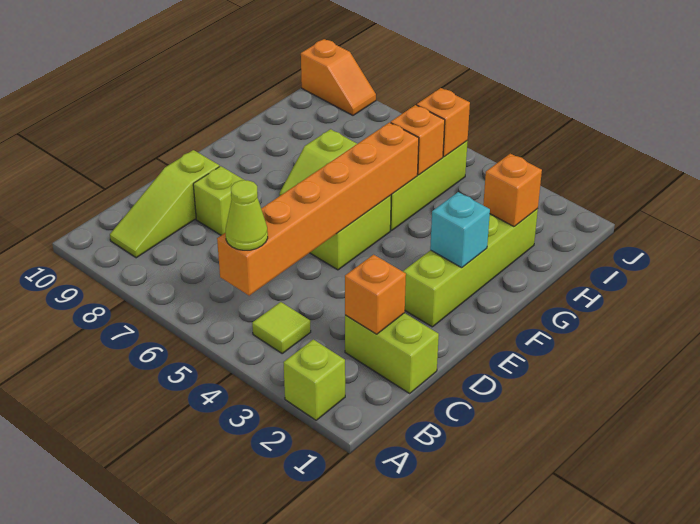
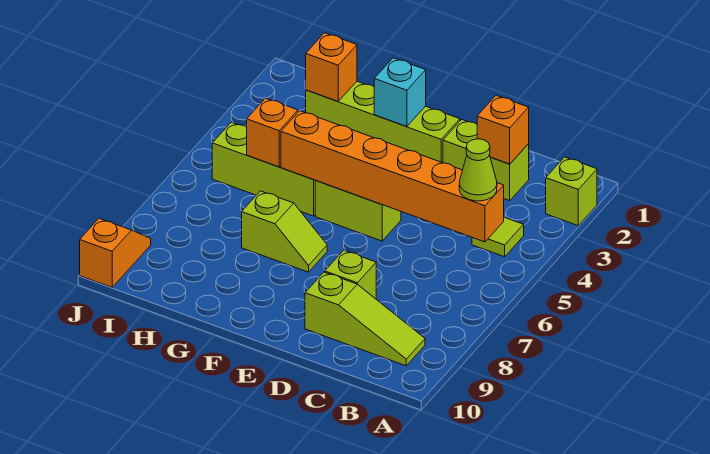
lime brick C1:C2 level 1 -> lime brick C2:D2 level 1
orange brick I5 level 2 -> none

